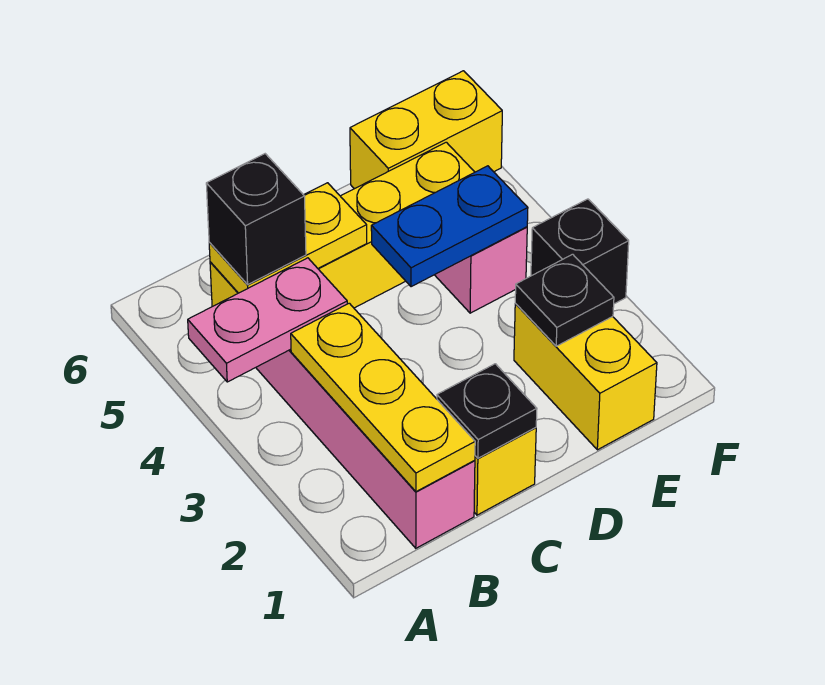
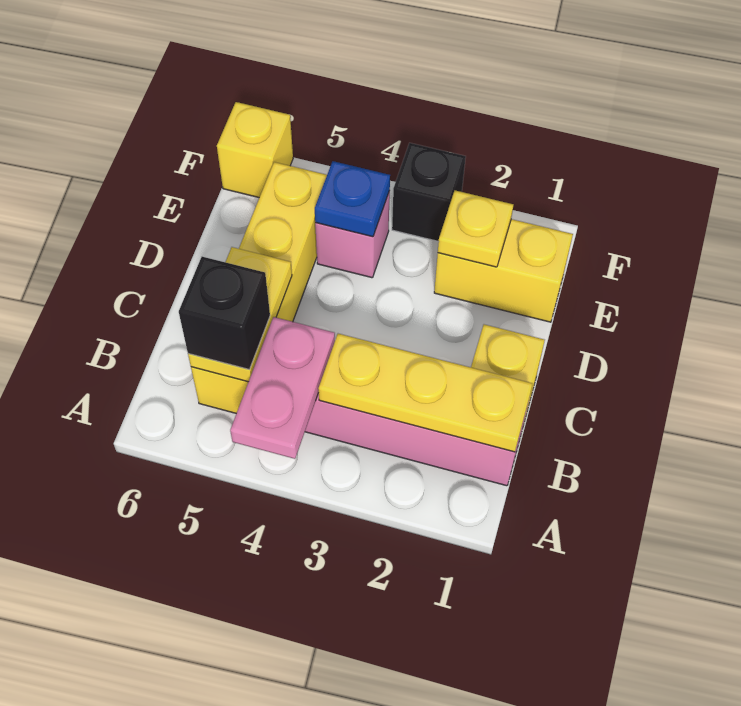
black plate C1 level 2 -> none
blue plate D4:E4 level 2 -> blue plate E4 level 2
black plate E2 level 2 -> yellow plate E2 level 2
yellow brick E6:F6 level 1 -> yellow brick F6 level 1

